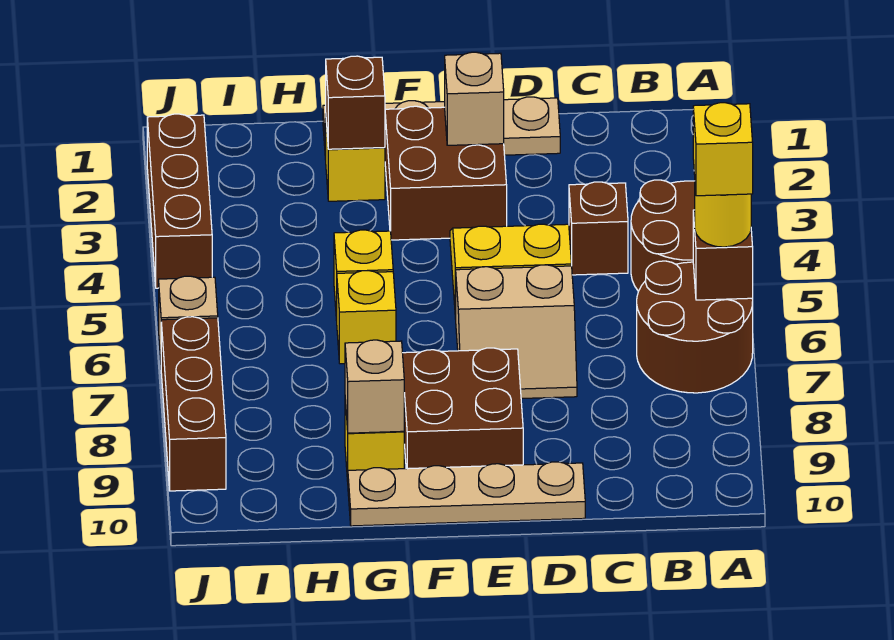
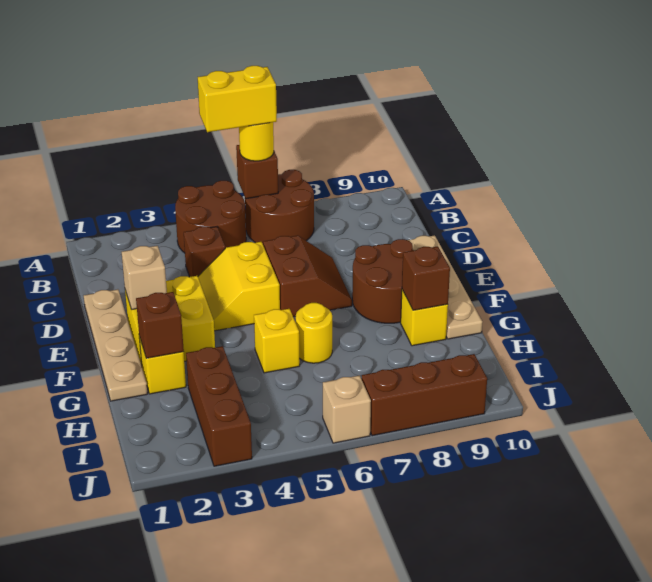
yellow brick A6 level 4 -> yellow brick A5:A6 level 4
tan slope D6:E7 level 1 top 6 -> brown slope D6:E7 level 1 top 6
brown brick E2:F3 level 1 -> yellow brick E2:F3 level 1
brown brick E8:F9 level 1 -> brown round brick E8:F9 level 1
yellow brick G6 level 1 -> yellow round brick G6 level 1
tan brick G9 level 2 -> brown brick G9 level 2
brown brick J2:J4 level 1 -> brown brick H3:J3 level 1

